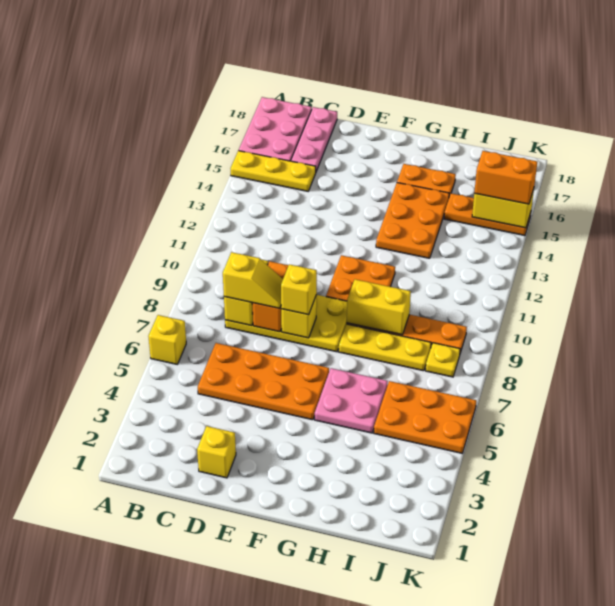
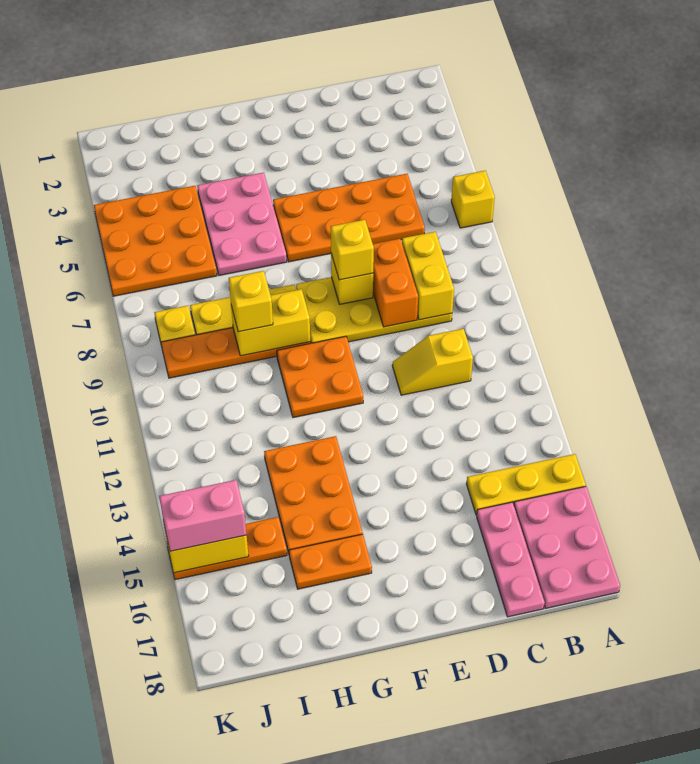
yellow slope C8:D8 level 3 top C -> yellow slope C11:D11 level 1 top C
yellow brick D2 level 1 -> yellow brick H9 level 3
pink plate G5:H6 level 1 -> pink plate G4:H6 level 1
orange plate I5:K6 level 1 -> orange plate I4:K6 level 1
orange brick J15:K15 level 3 -> pink brick J15:K15 level 3

